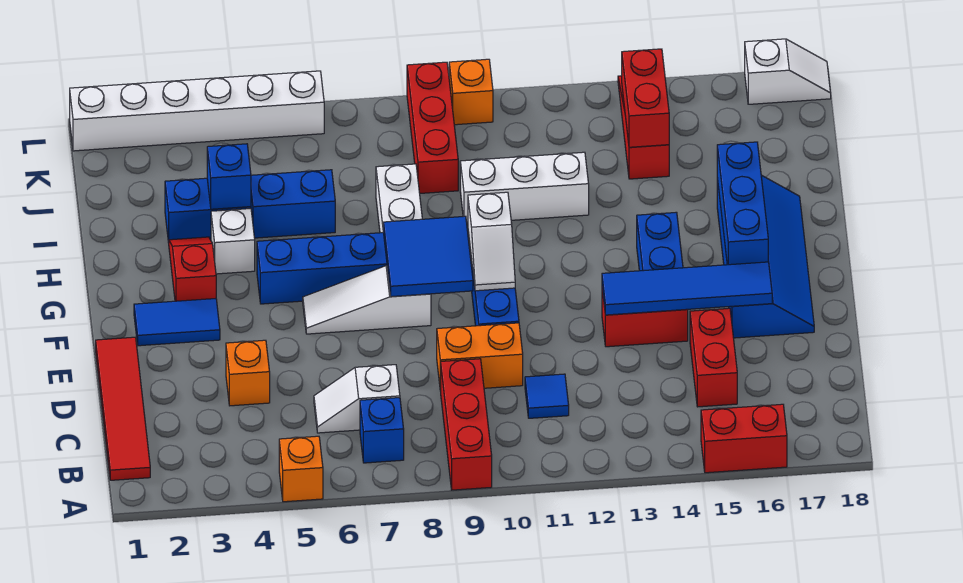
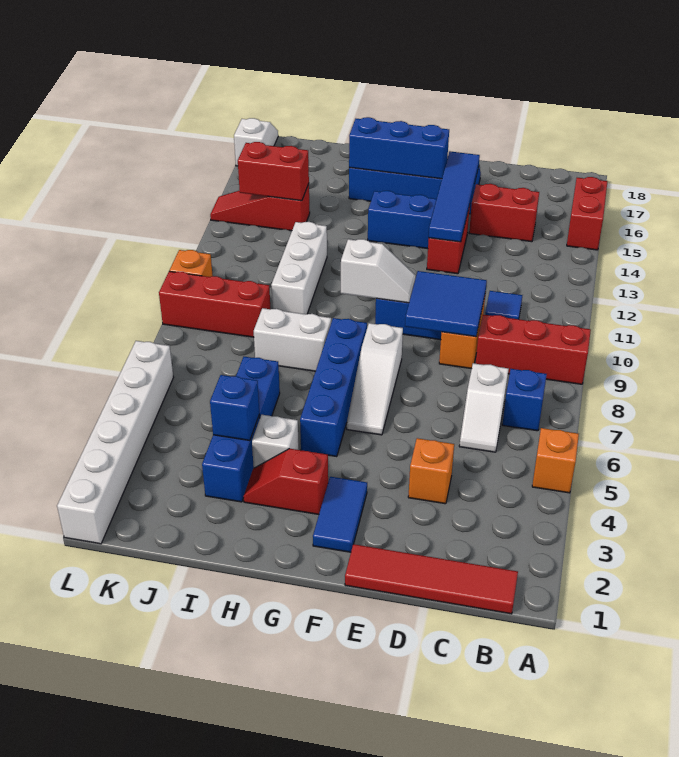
blue tile F8:G9 level 2 -> blue tile D9:E10 level 2

